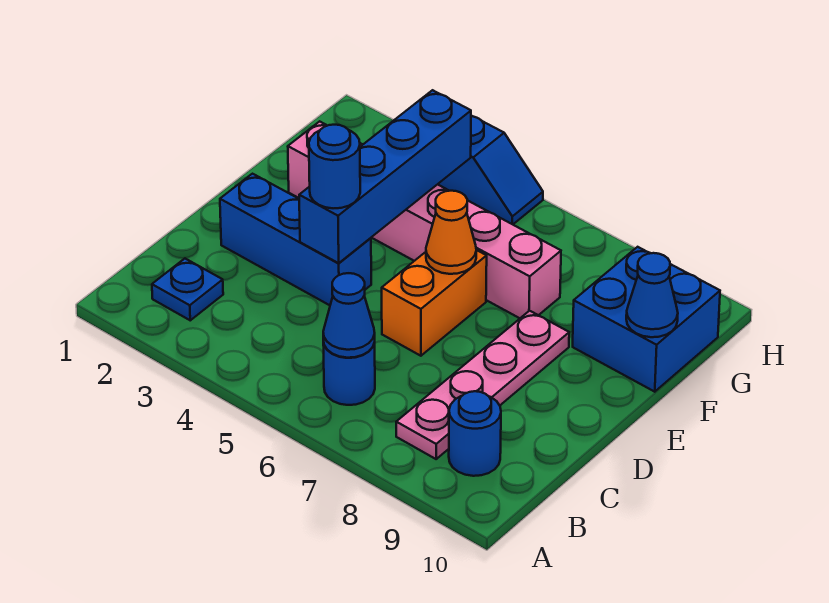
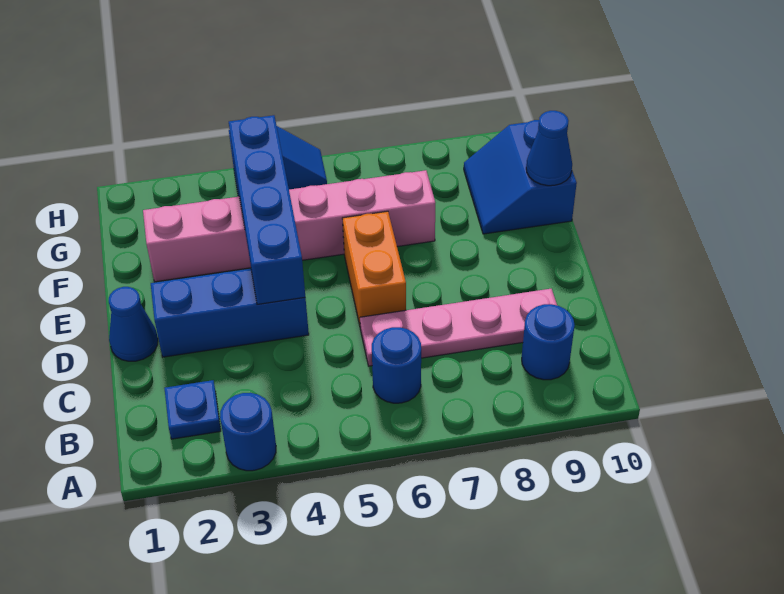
blue cone B6 level 2 -> blue cone D1 level 1
pink plate B8:E8 level 1 -> pink plate C6:C9 level 1
blue round brick D4 level 3 -> blue round brick A3 level 1
orange cone E6 level 2 -> none
blue brick F9:G10 level 1 -> blue slope F9:G10 level 1 top 10

